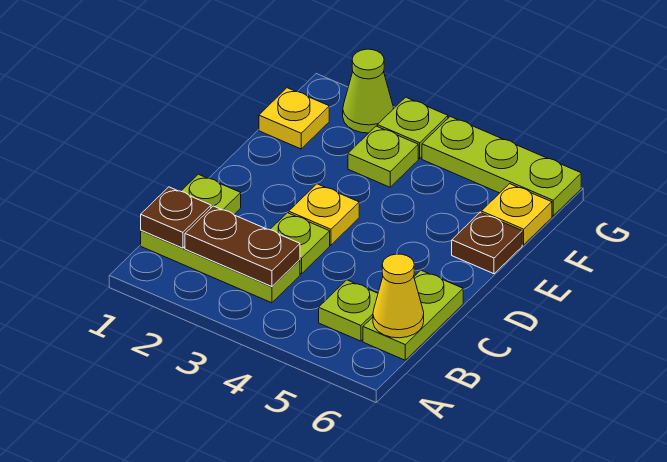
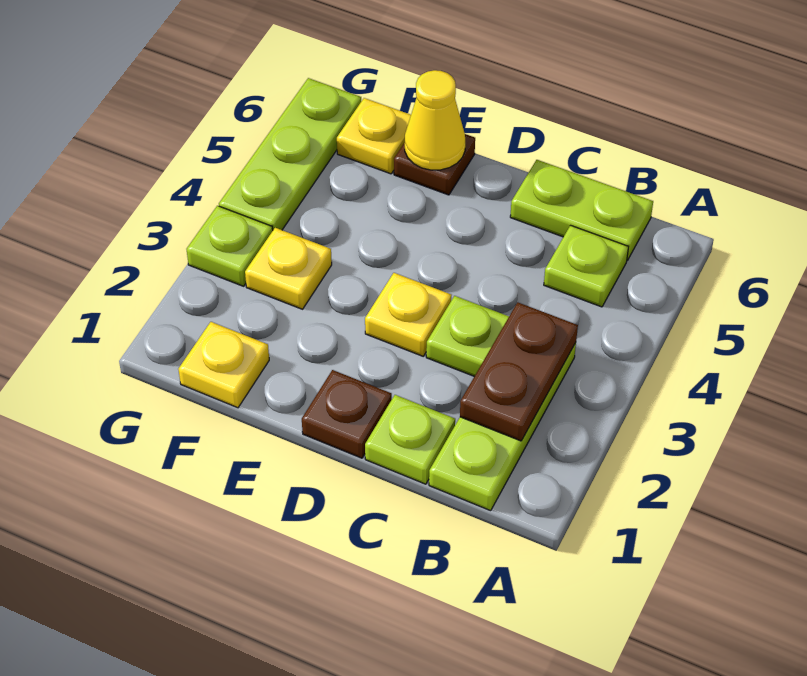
brown plate B1 level 2 -> brown plate D1 level 1
yellow cone B6 level 2 -> yellow cone E6 level 2
lime plate F3 level 1 -> yellow plate F3 level 1
lime cone G2 level 1 -> none

